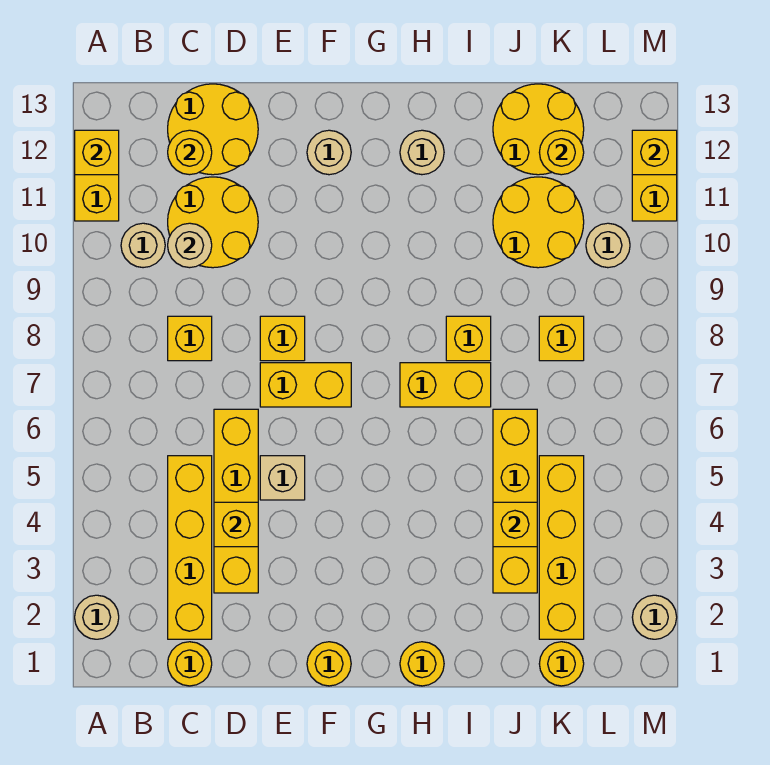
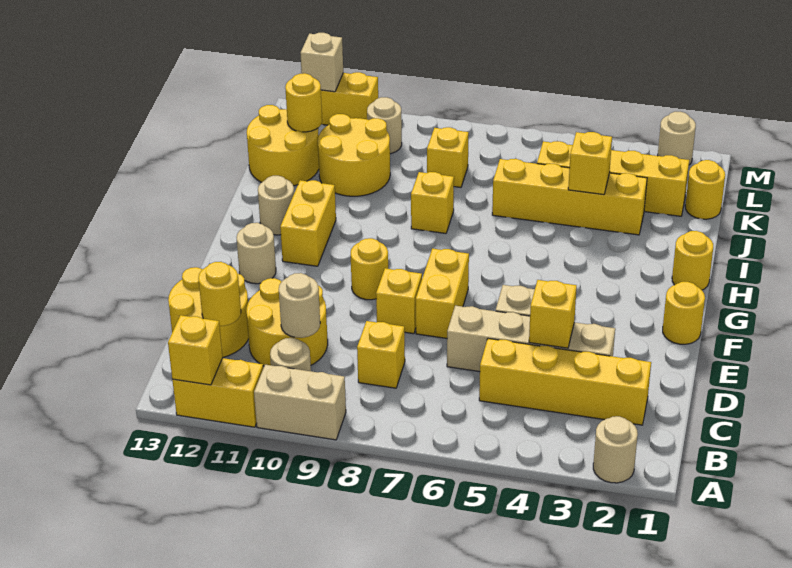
none -> tan brick A9:A10 level 1
yellow round brick C1 level 1 -> yellow round brick F9 level 1
yellow brick D3:D6 level 1 -> tan brick D3:D6 level 1
yellow brick H7:I7 level 1 -> yellow brick G11:H11 level 1
yellow brick M12 level 2 -> tan brick M12 level 2

